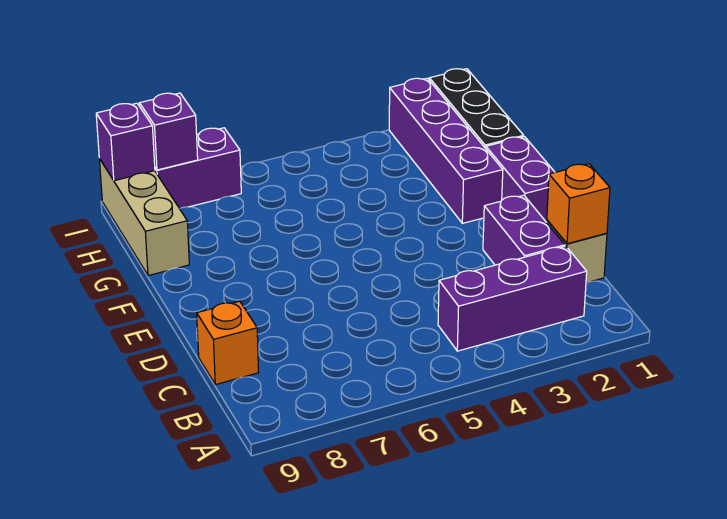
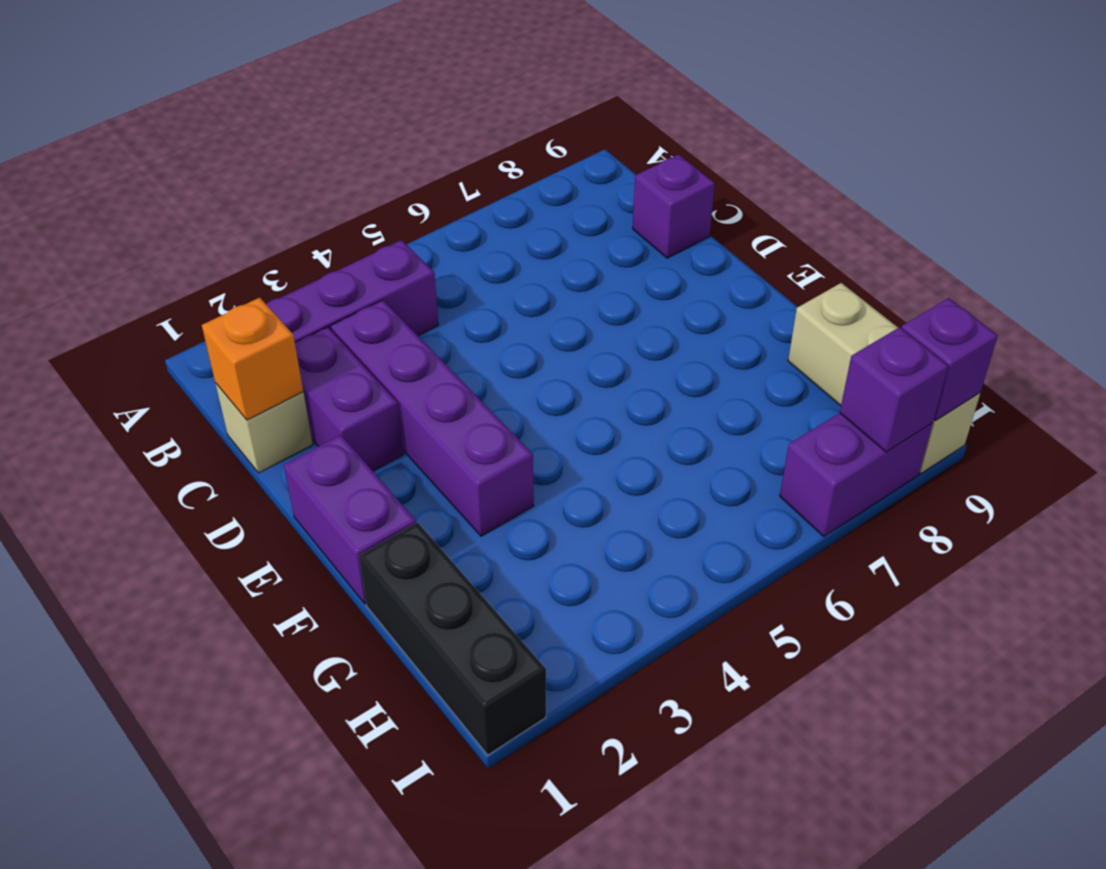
orange brick C9 level 1 -> purple brick C9 level 1
purple brick F2:I2 level 1 -> purple brick C3:F3 level 1

